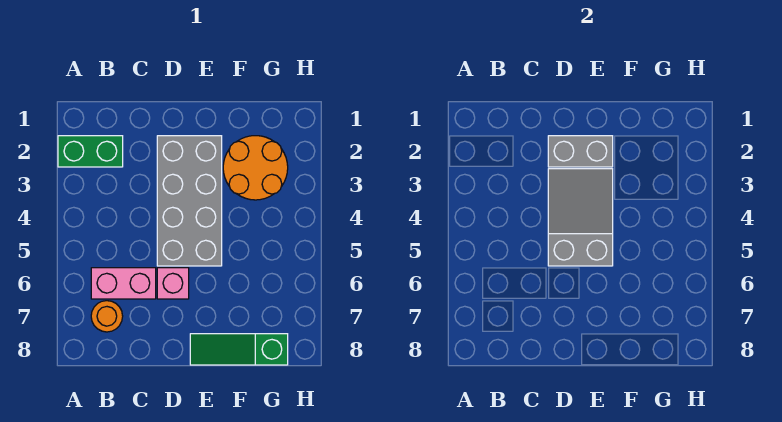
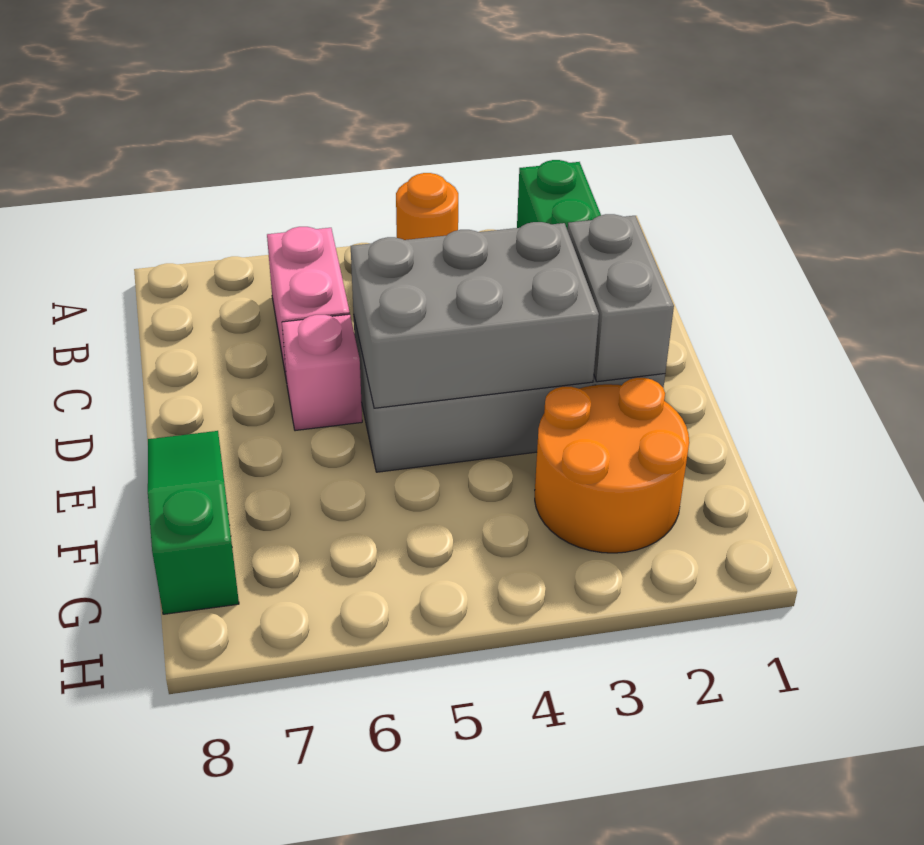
orange round brick B7 level 1 -> orange round brick A4 level 1
grey slope D3:E5 level 2 top 5 -> grey brick D3:E5 level 2

